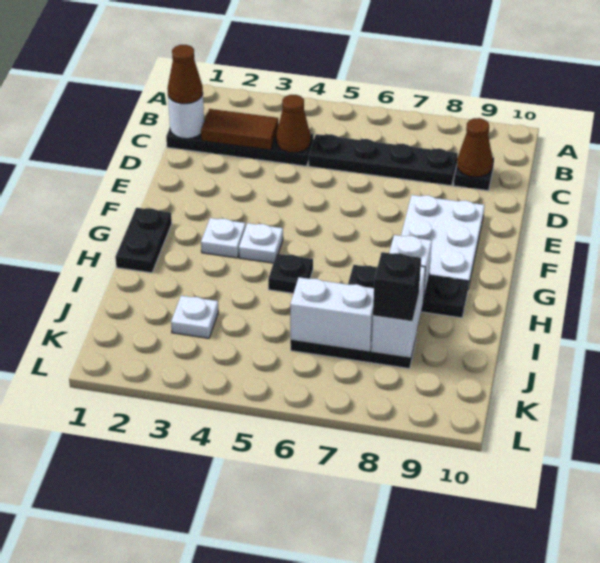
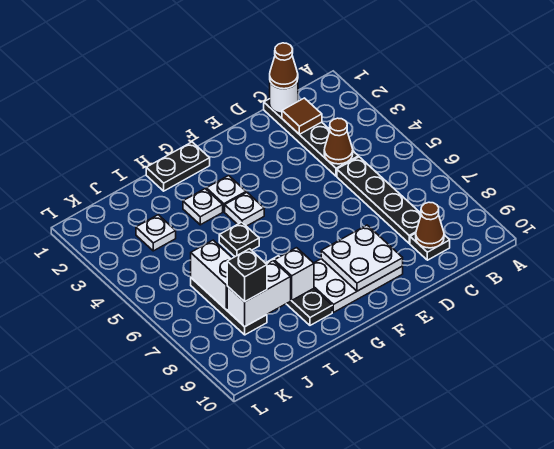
brown tile C2:C3 level 2 -> brown tile C2 level 2
none -> white plate E8:F9 level 2
none -> white plate H3 level 1

